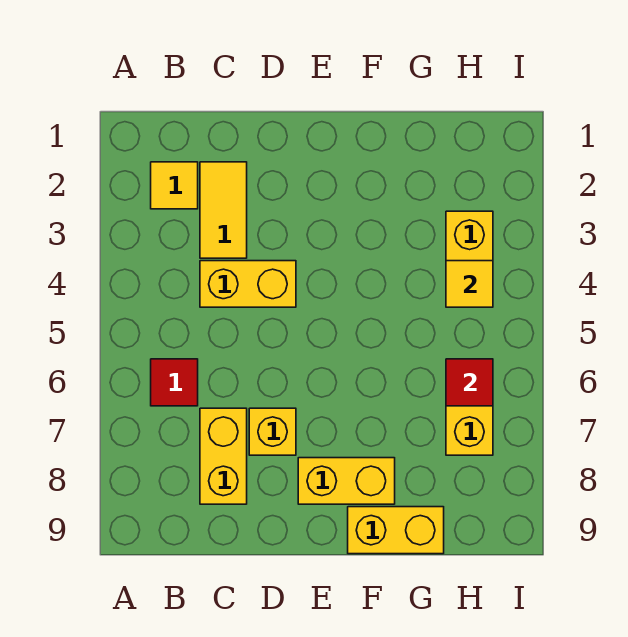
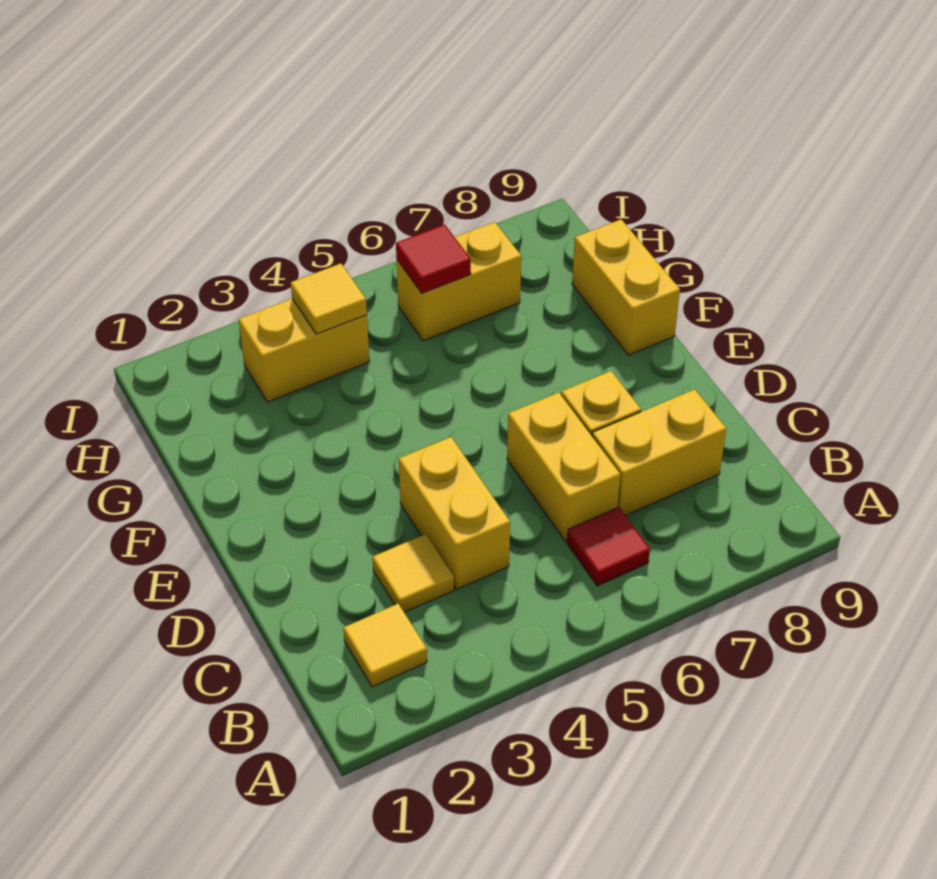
yellow tile C2:C3 level 1 -> yellow tile C3 level 1
yellow brick E8:F8 level 1 -> yellow brick C6:D6 level 1

